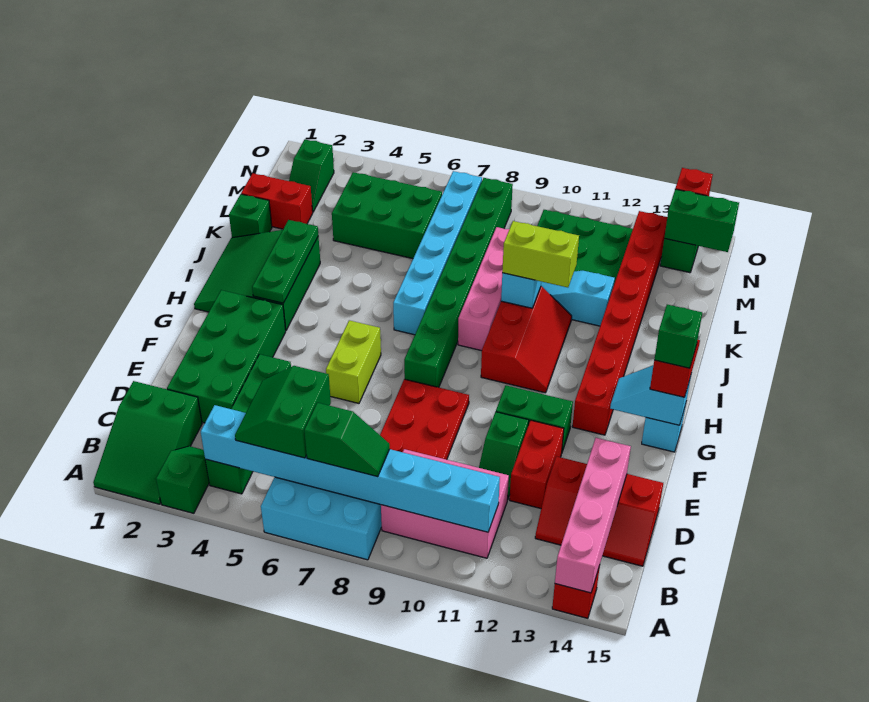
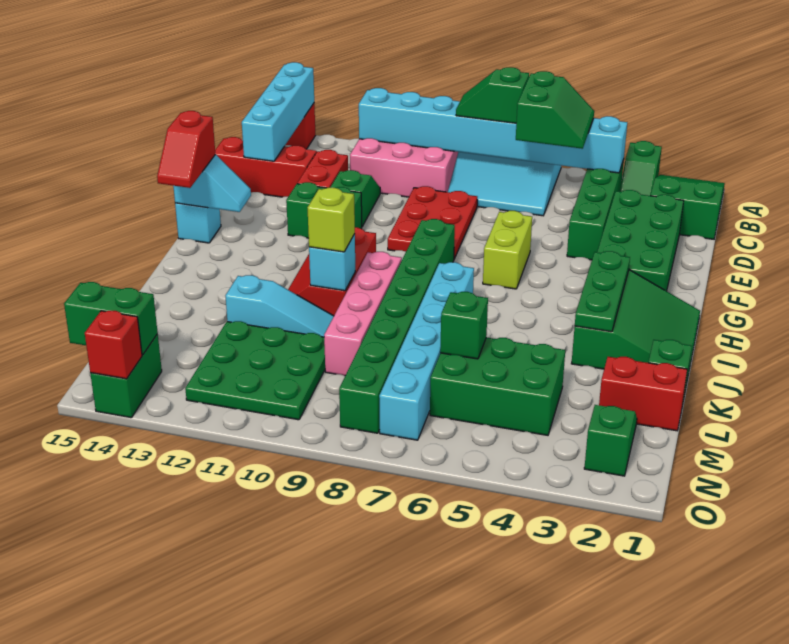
pink brick A14:D14 level 2 -> cyan brick A14:D14 level 2
red brick G13:N13 level 1 -> none
green brick G15 level 4 -> green brick L6 level 2
lime brick J10:J11 level 3 -> lime brick J10 level 3

